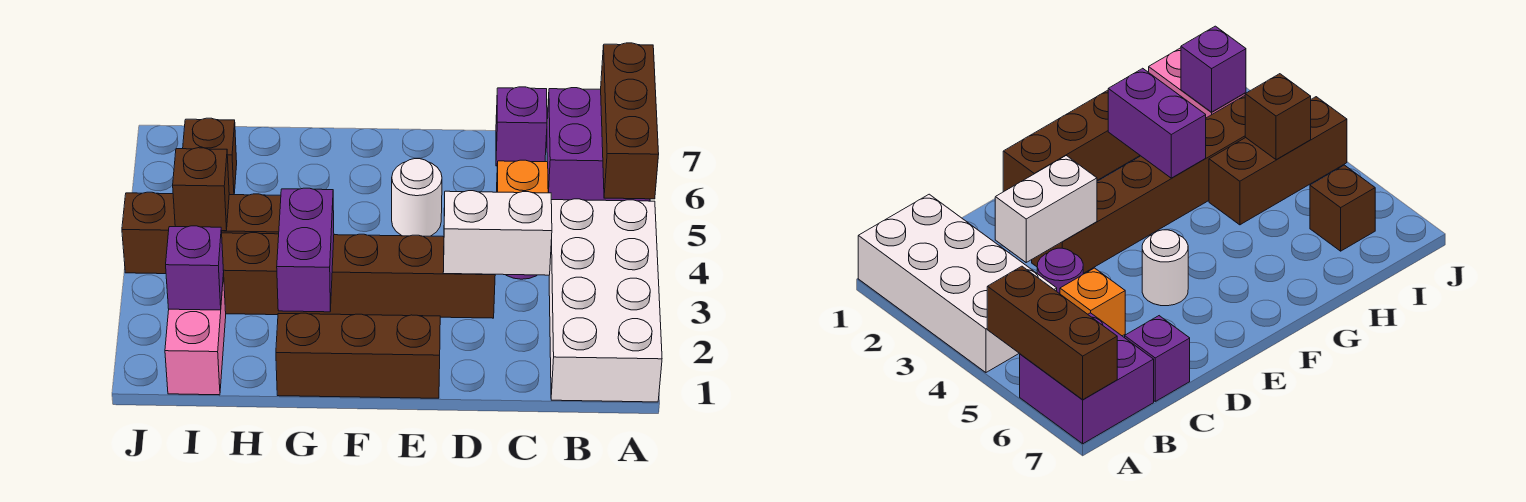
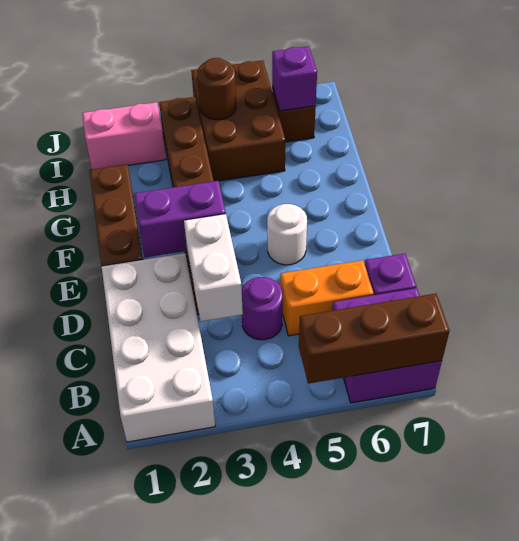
white brick A1:B4 level 1 -> white brick A1:D2 level 1
orange brick C5 level 1 -> orange brick C5:C6 level 1
purple brick G2:G3 level 2 -> purple brick E2:E3 level 2
brown brick H4:J4 level 1 -> brown brick H4:J5 level 1
purple brick I2 level 2 -> purple brick I6 level 2
brown brick I4 level 2 -> brown round brick I4 level 2

